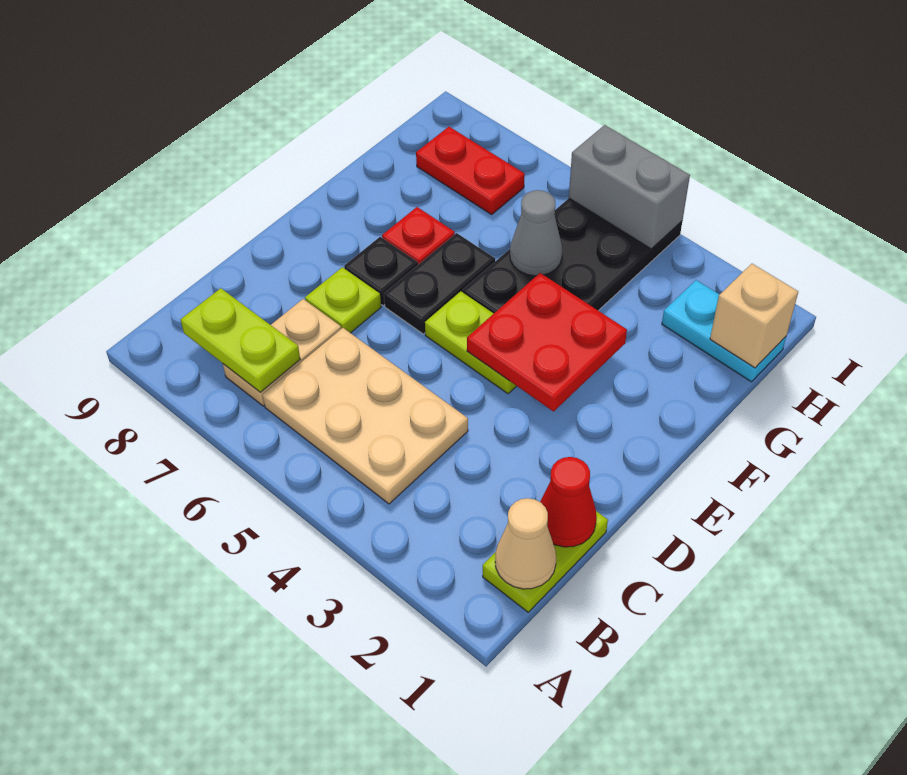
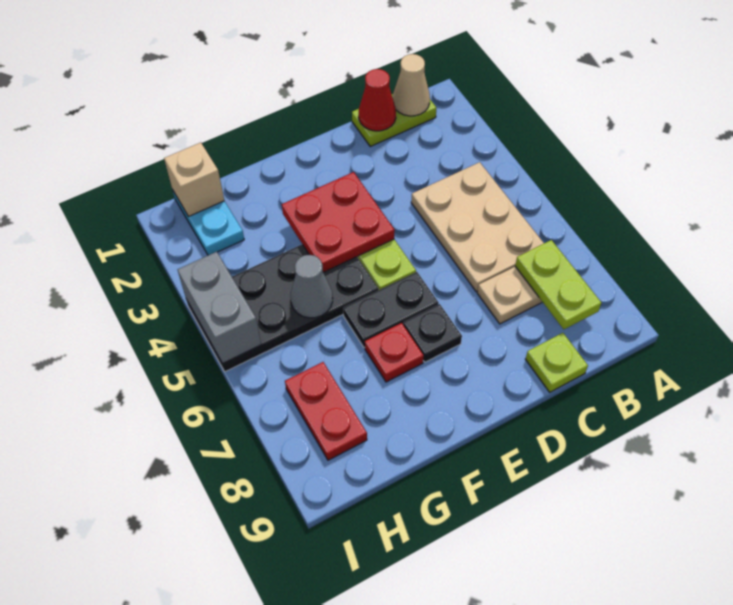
lime plate D7 level 1 -> lime plate C9 level 1

